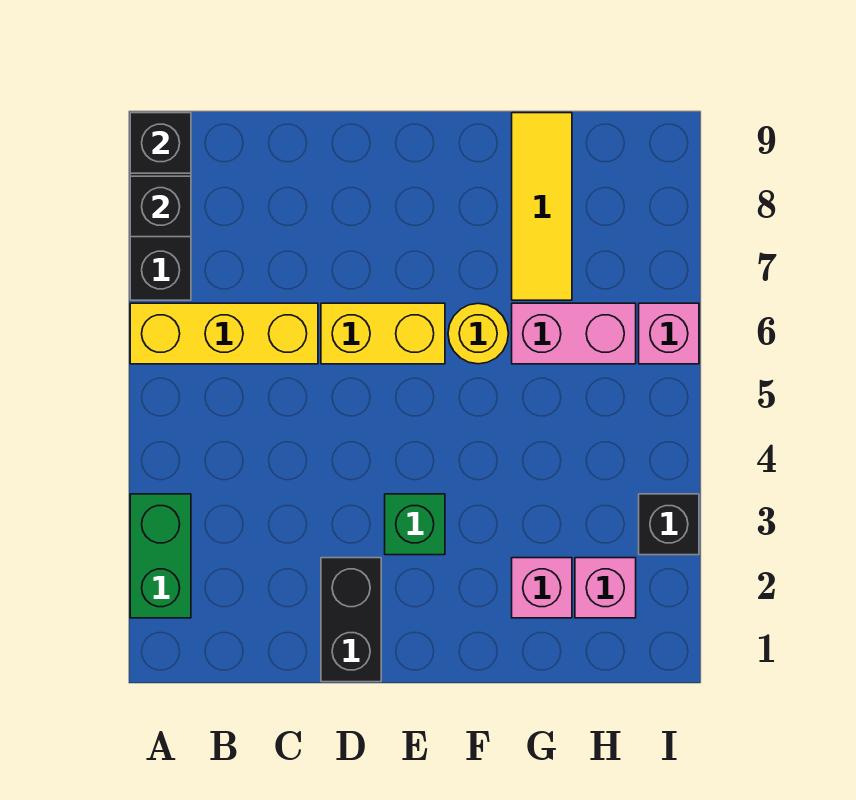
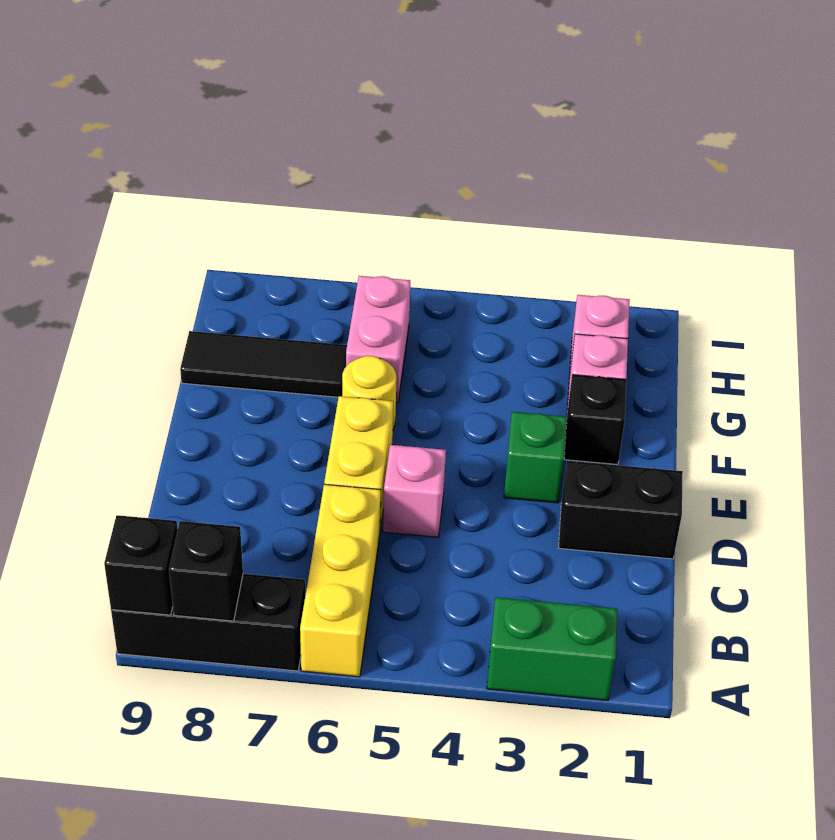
yellow tile G7:G9 level 1 -> black tile G7:G9 level 1
black brick I3 level 1 -> black brick F2 level 1
pink brick I6 level 1 -> pink brick D5 level 1

